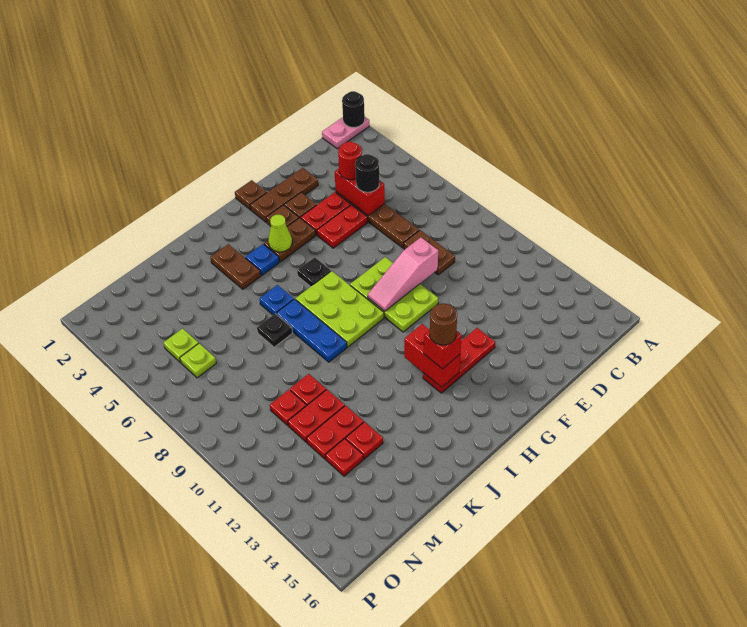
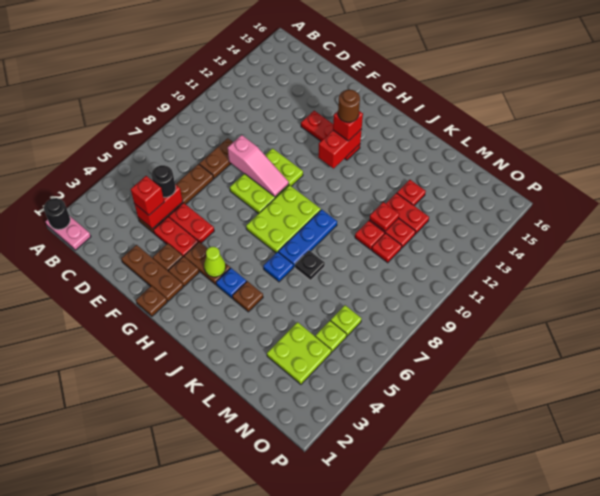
red round brick D4 level 3 -> red brick D4 level 3
black plate H6 level 1 -> none
brown plate J3:J4 level 1 -> brown plate J4 level 1
none -> lime plate M3:N4 level 1
red plate M13 level 1 -> red plate L11 level 2

